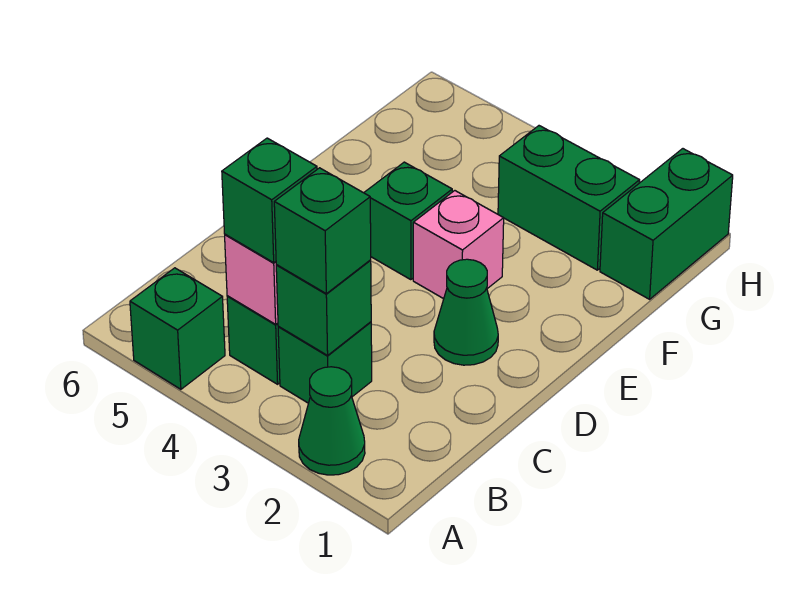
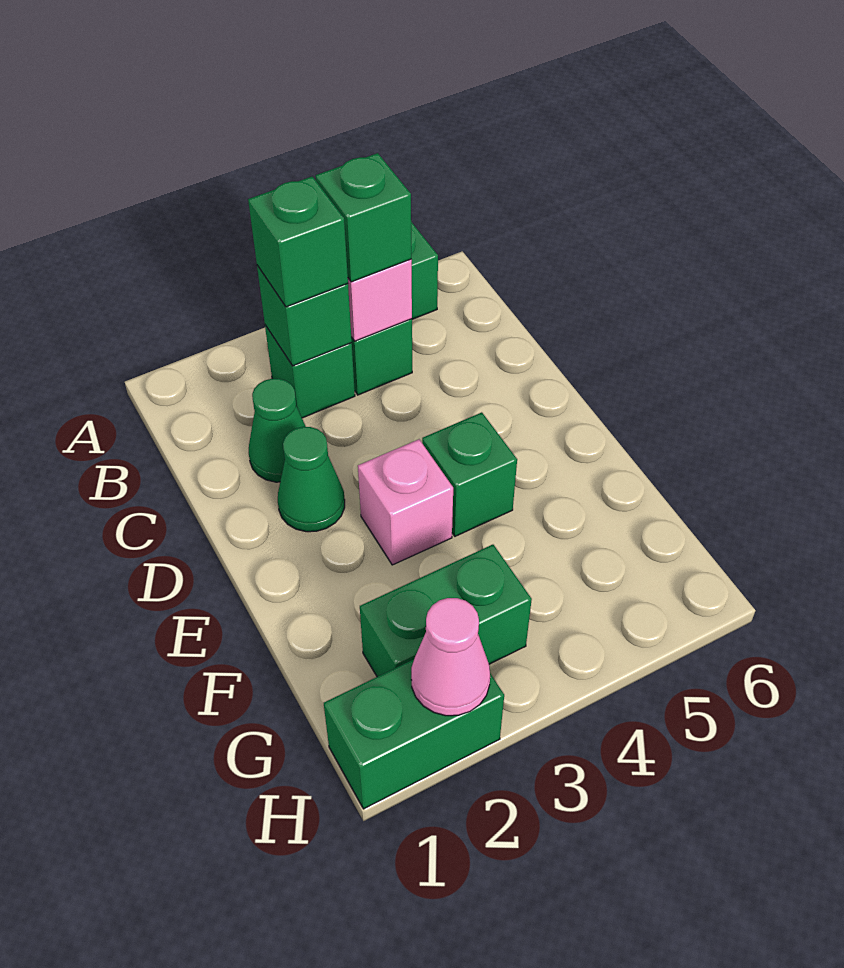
green cone A2 level 1 -> green cone C2 level 1
green brick G1:H1 level 1 -> green brick H1:H2 level 1
none -> pink cone H2 level 2

